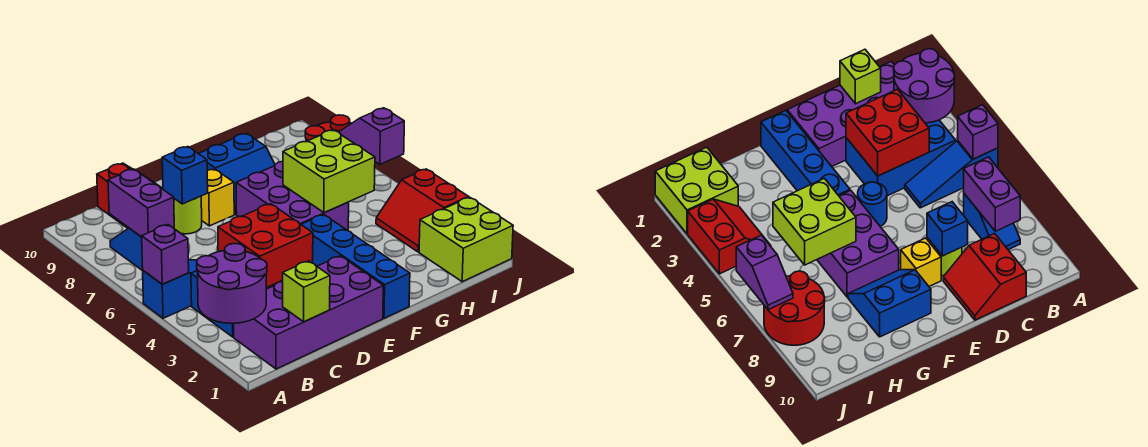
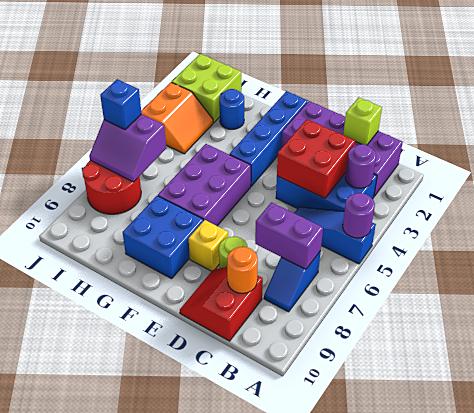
purple round brick A2:B3 level 2 -> purple round brick B3 level 2
purple brick A5 level 2 -> purple round brick A5 level 2
purple brick B7:B8 level 2 -> purple brick B7:C7 level 2
none -> orange round brick C9 level 2
blue brick D8 level 2 -> blue brick J6 level 3
blue round brick E5 level 1 -> blue round brick H2 level 1
blue slope F8:G9 level 1 top 9 -> blue brick F8:G9 level 1
lime brick G5:H6 level 2 -> none
red slope I3:J4 level 1 top J -> orange slope I3:J4 level 1 top J
purple slope J6:J7 level 2 top 6 -> purple slope I6:J7 level 2 top 6

